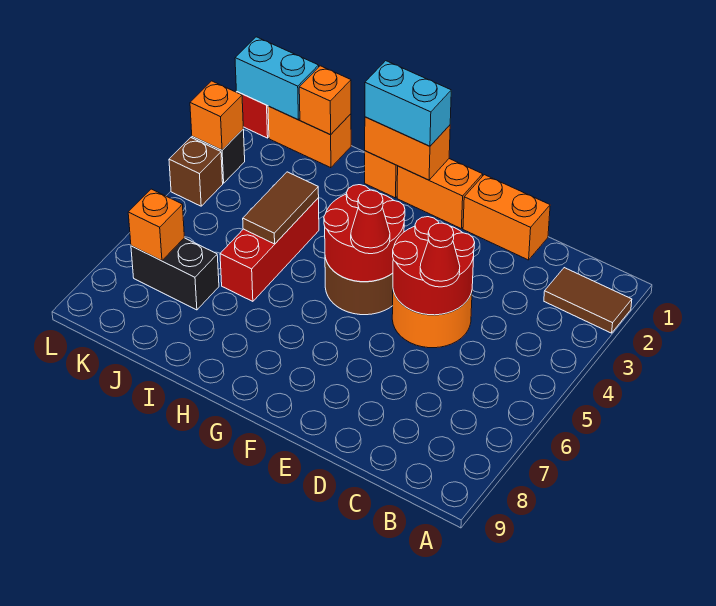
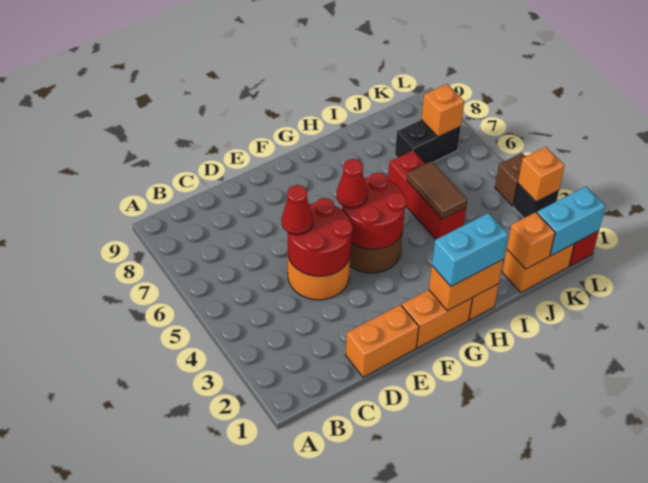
brown tile A2:B2 level 1 -> none

